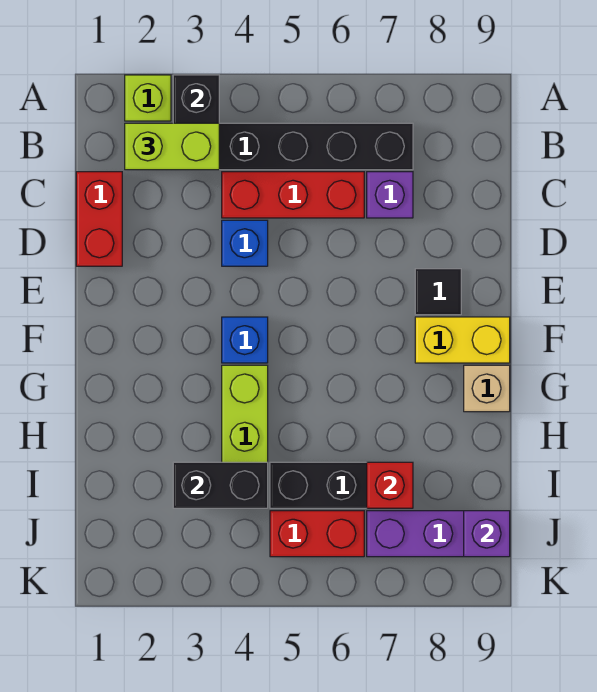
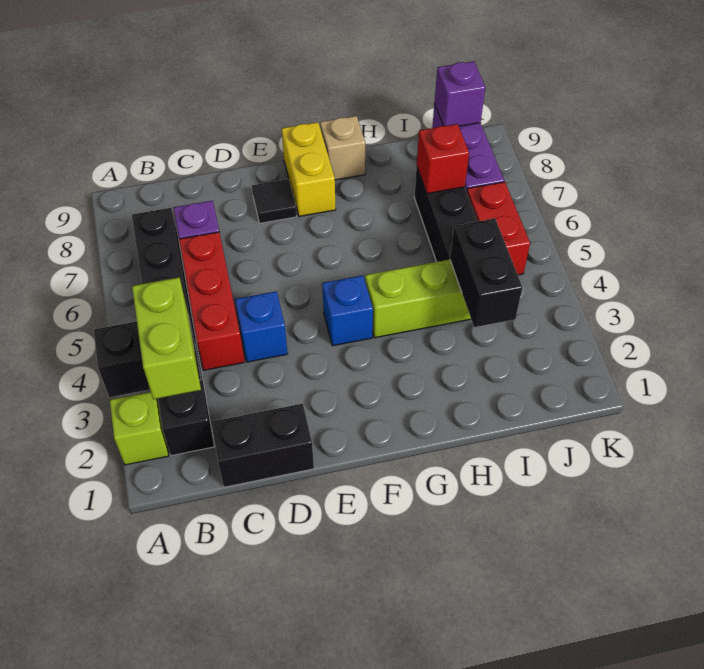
red brick C1:D1 level 1 -> black brick C1:D1 level 1

